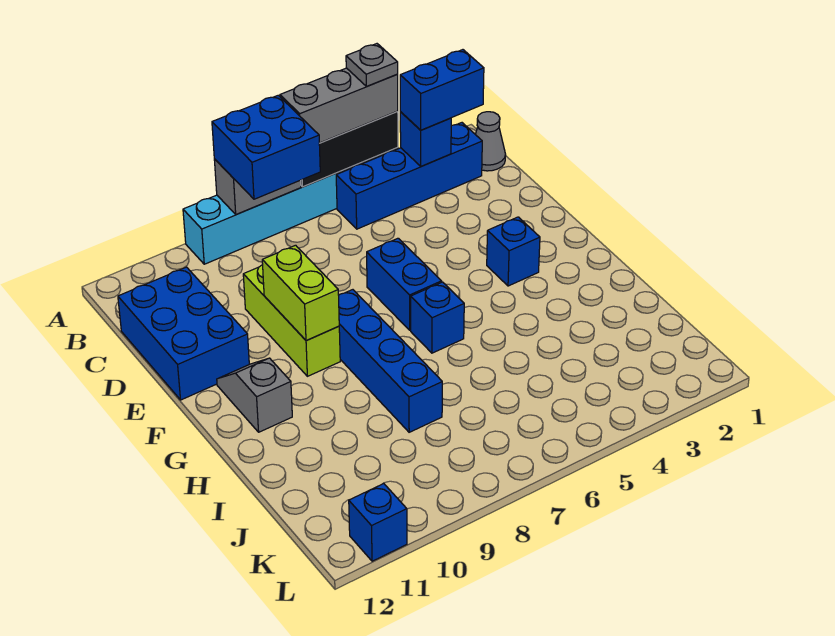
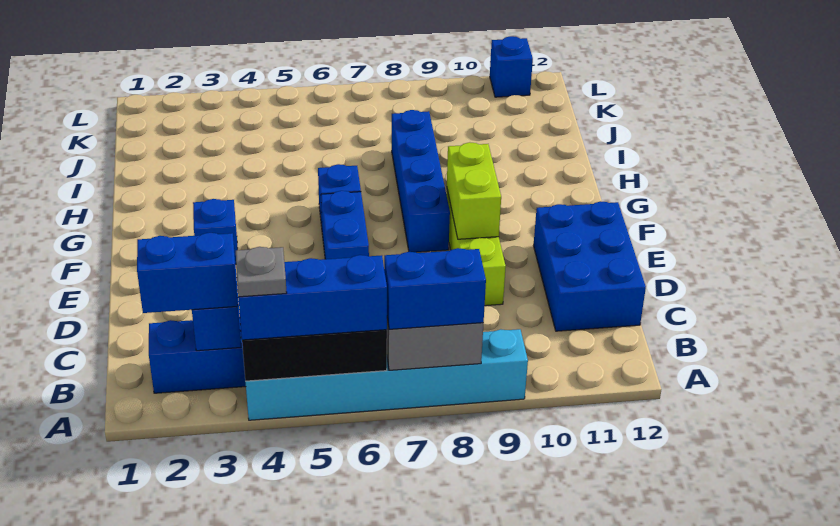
grey brick A4:A6 level 3 -> blue brick A4:A6 level 3
blue brick A7:B8 level 3 -> blue brick A7:A8 level 3
grey cone B1 level 1 -> none
grey slope F11:G11 level 1 top G -> none

